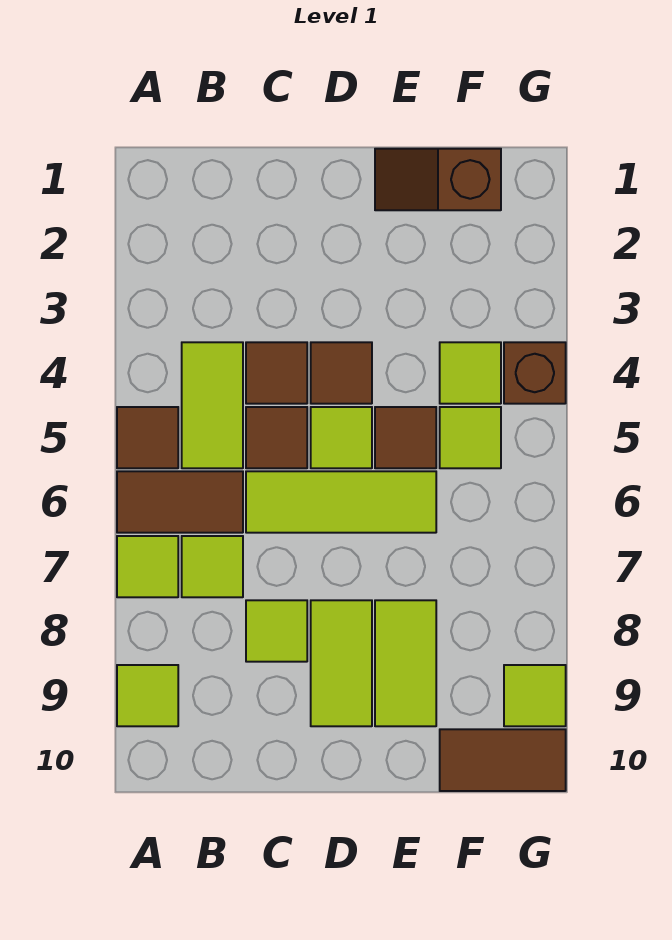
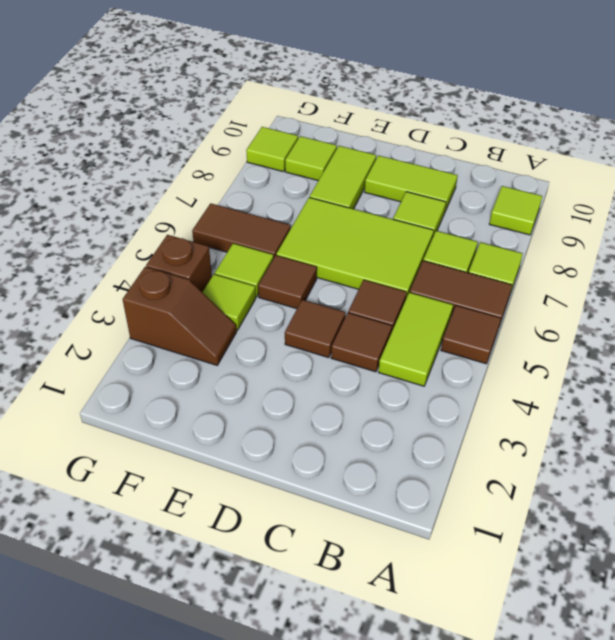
lime tile C6:E6 level 1 -> lime tile C6:E7 level 1
lime tile D5 level 1 -> lime tile F9 level 1
lime tile D8:D9 level 1 -> lime tile C9:D9 level 1
brown slope E1:F1 level 1 top F -> brown slope F3:G3 level 1 top G
brown tile F10:G10 level 1 -> brown tile F6:G6 level 1

